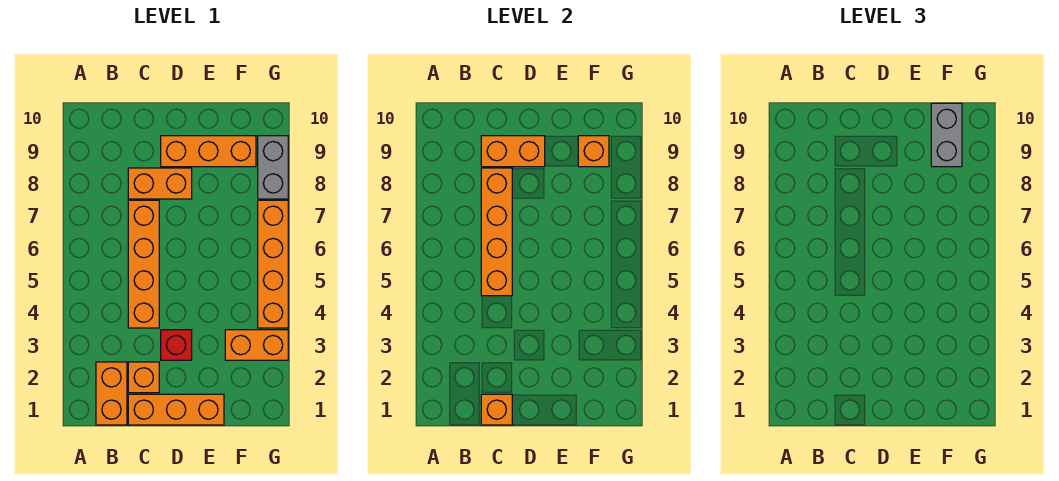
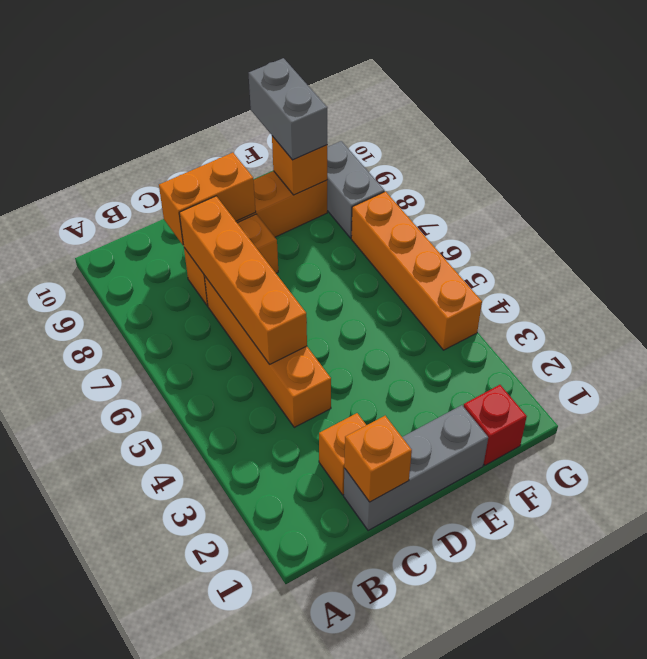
orange brick B1:B2 level 1 -> none
orange brick C1:E1 level 1 -> grey brick C1:E1 level 1
red brick D3 level 1 -> red brick F1 level 1
orange brick F3:G3 level 1 -> none

